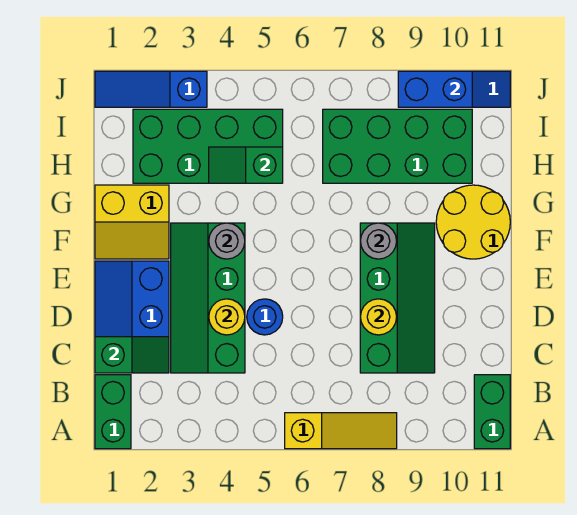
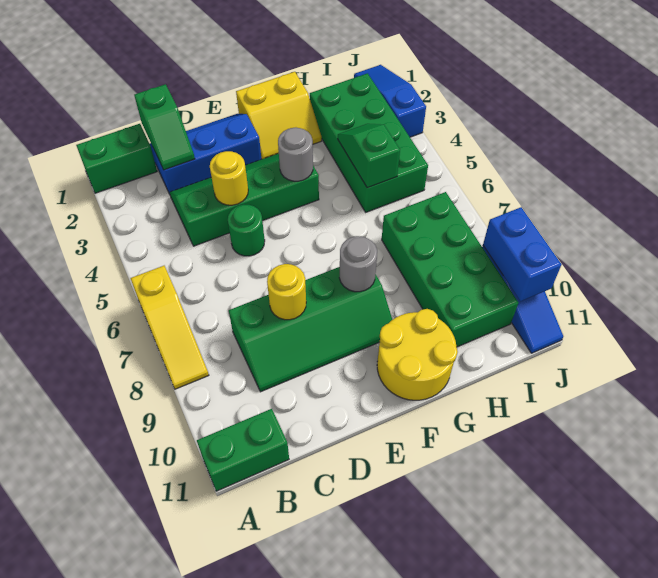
blue round brick D5 level 1 -> green round brick D5 level 1
yellow slope F1:G2 level 1 top G -> yellow slope F1:G2 level 1 top 1

